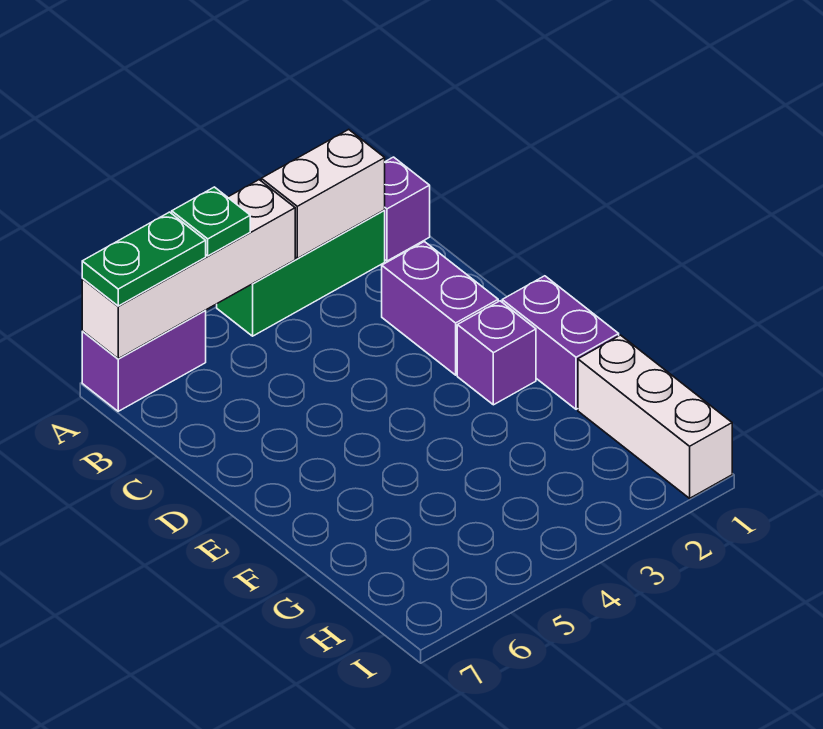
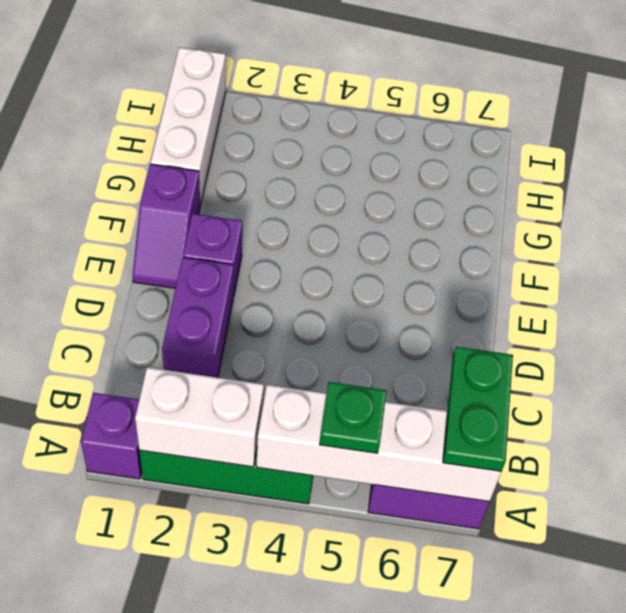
green plate A6:A7 level 3 -> green plate A7:B7 level 3
purple brick E1:F1 level 1 -> purple slope E1:F1 level 1 top F

